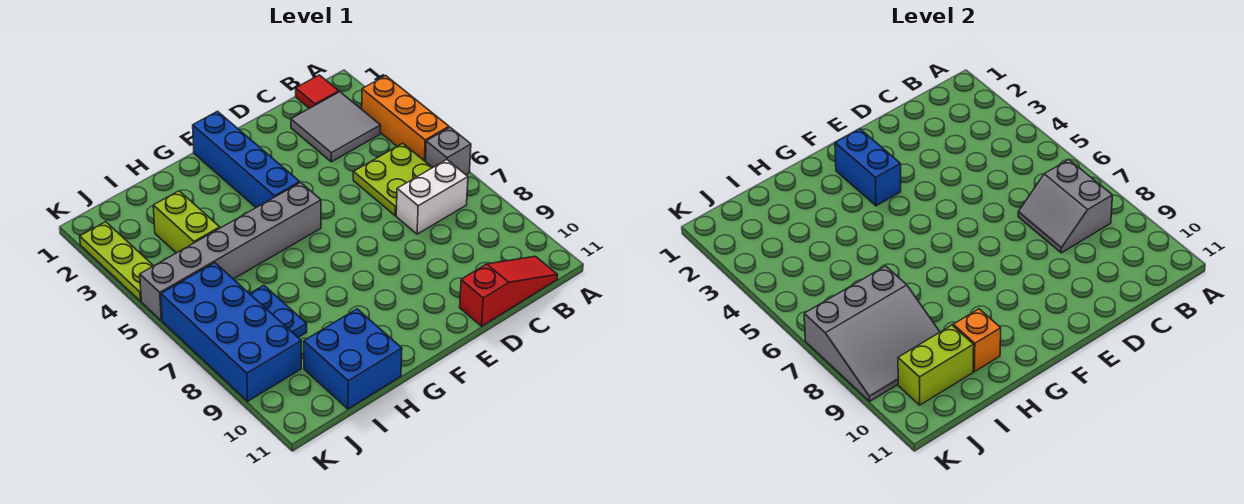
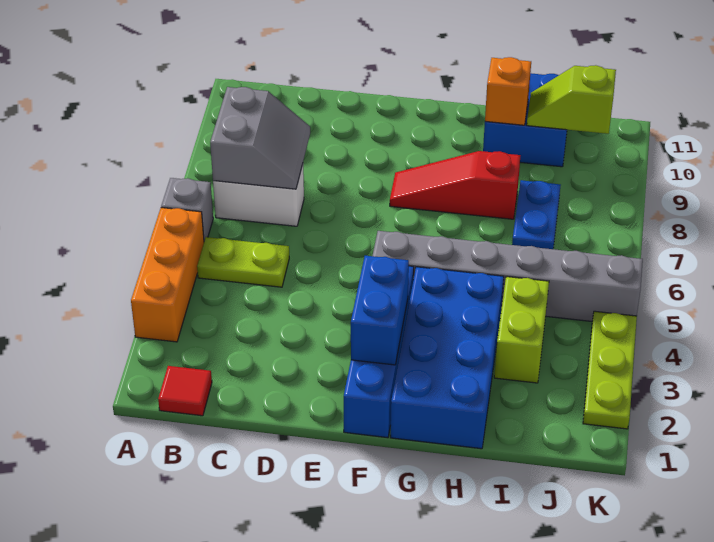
grey tile B2:C3 level 1 -> none
lime plate B5:C6 level 1 -> lime plate B5:C5 level 1
red slope B11:D11 level 1 top D -> red slope F8:H8 level 1 top H
grey slope I7:K9 level 2 top 7 -> none
lime brick I10:J10 level 2 -> lime slope I10:J10 level 2 top J
blue brick J6:K9 level 1 -> blue brick G1:H4 level 1

